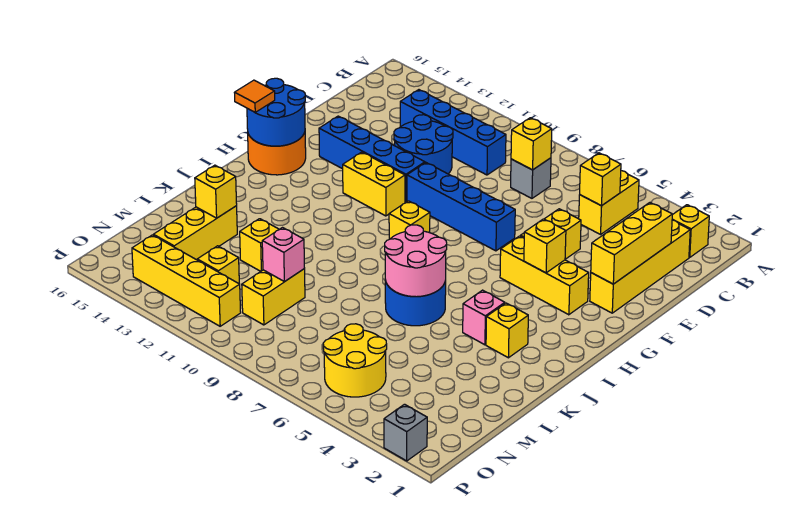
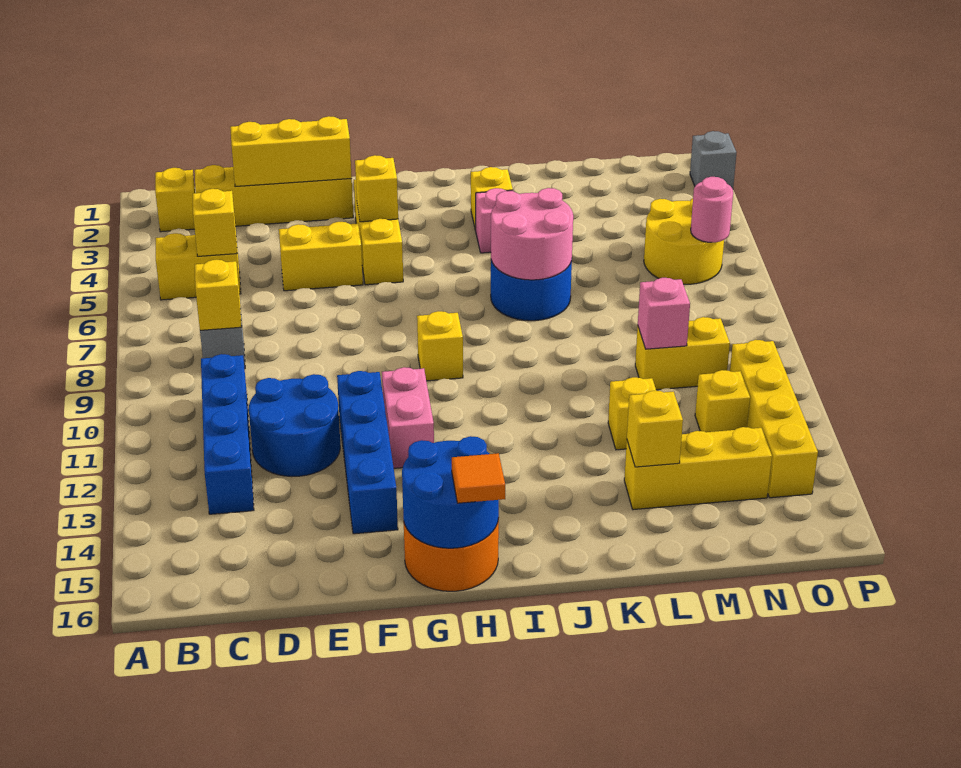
blue brick F7:F10 level 1 -> none
yellow brick G11:G12 level 1 -> pink brick G11:G12 level 1
none -> pink round brick O6 level 2

